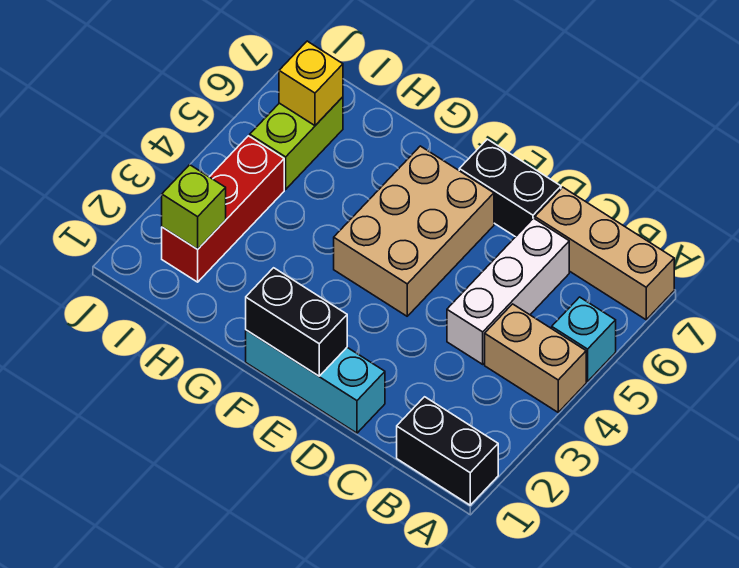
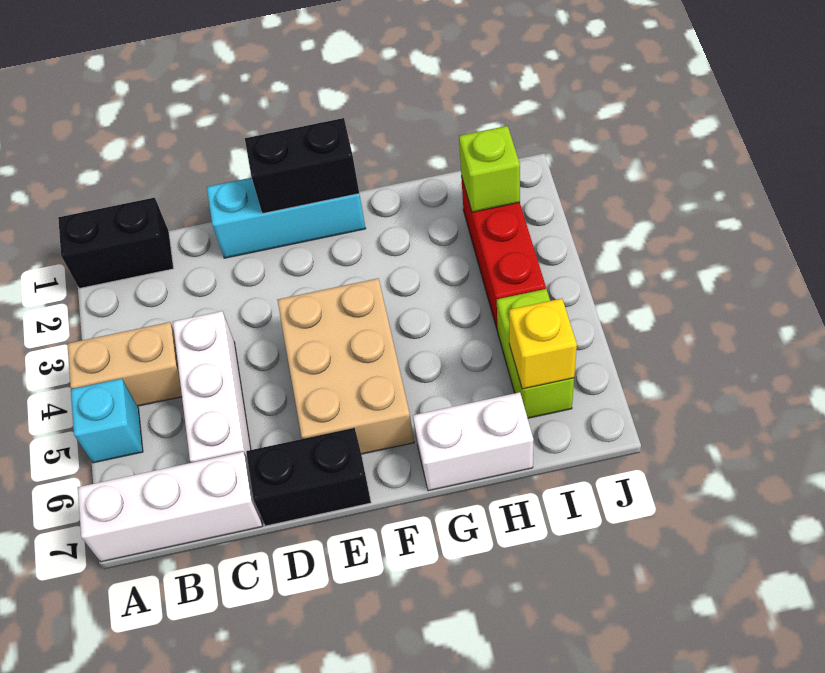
tan brick A7:C7 level 1 -> white brick A7:C7 level 1
none -> white brick G7:H7 level 1

